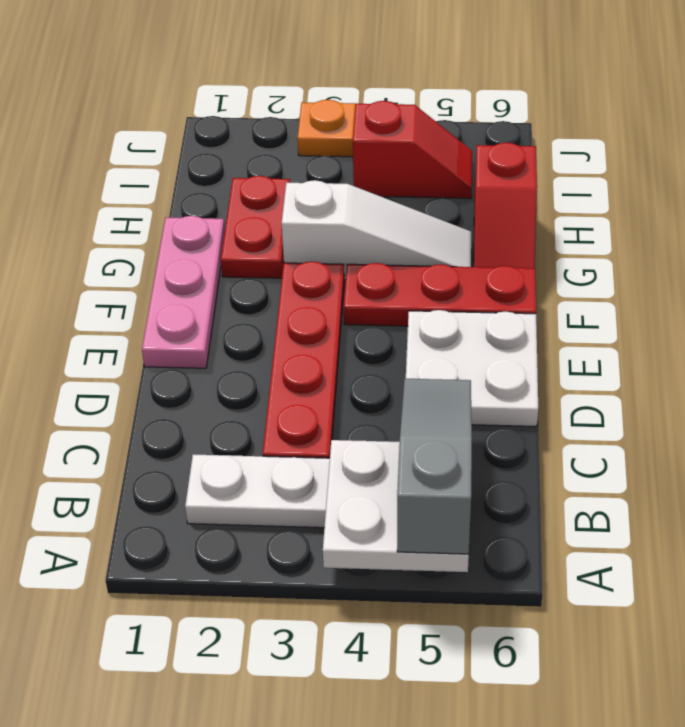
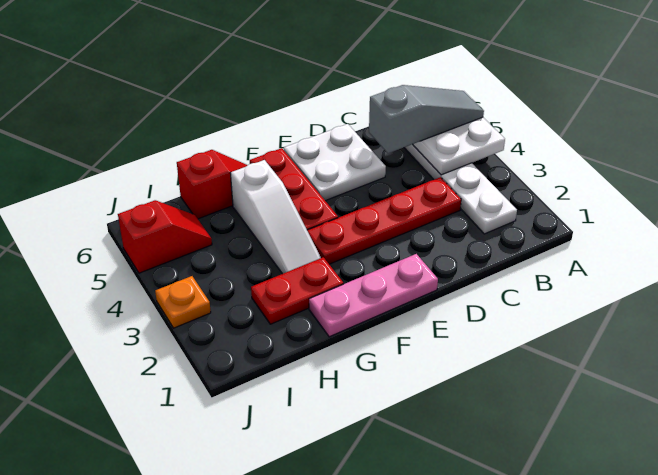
grey slope A5:C5 level 3 top A -> grey slope A5:C5 level 3 top C
white slope G3:G5 level 1 top 3 -> white slope G3:G5 level 1 top 5
red slope I4:I5 level 1 top 4 -> red slope I5:J5 level 1 top J

